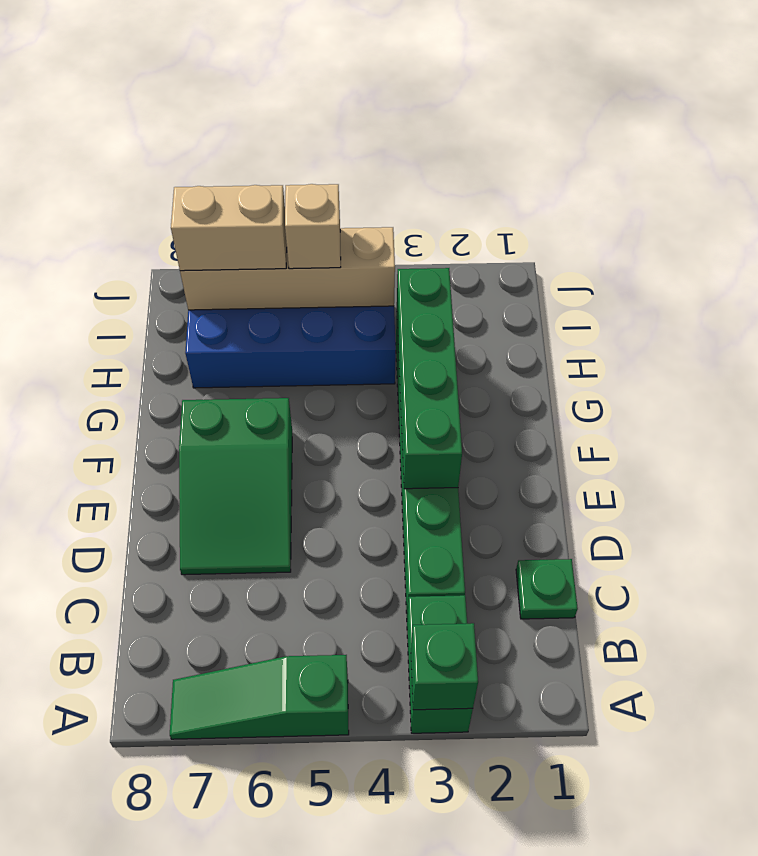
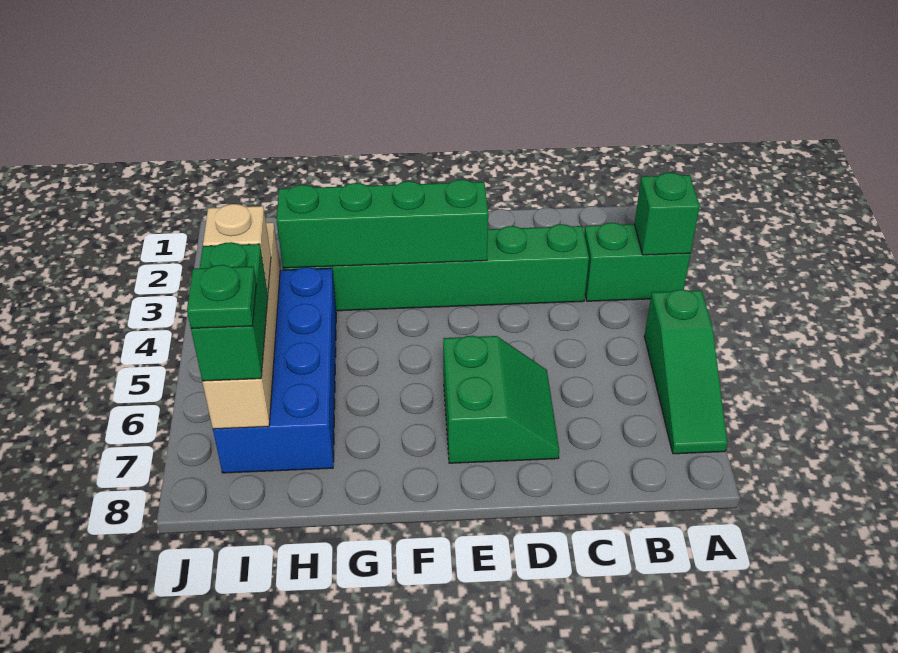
green plate C1 level 1 -> green plate I7 level 4
green slope D6:F7 level 1 top F -> green slope D6:E7 level 1 top E
tan brick I6:I7 level 3 -> green brick I6:I7 level 3

